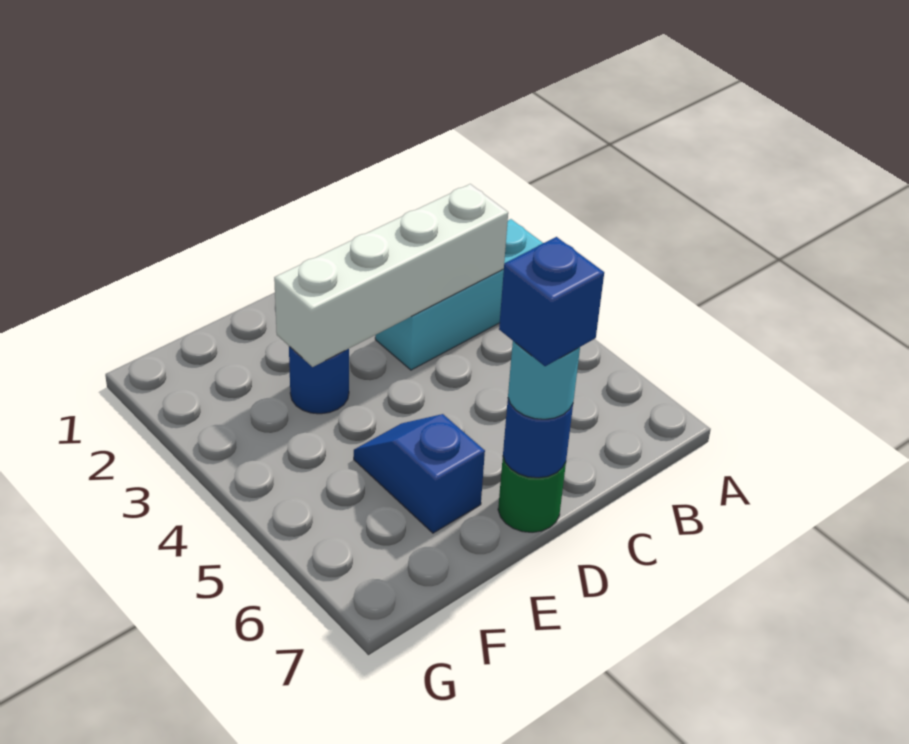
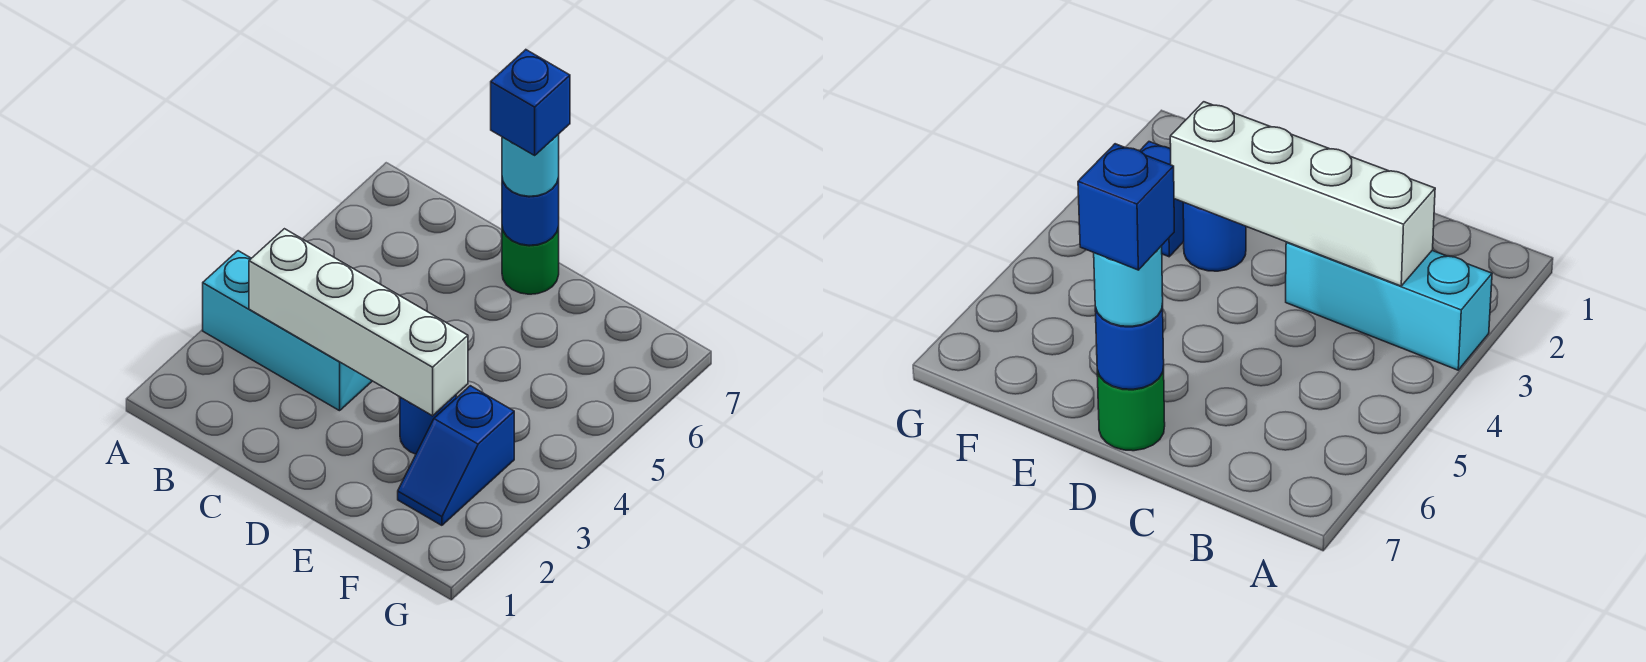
blue slope E5:E6 level 1 top 6 -> blue slope F2:F3 level 1 top 3

